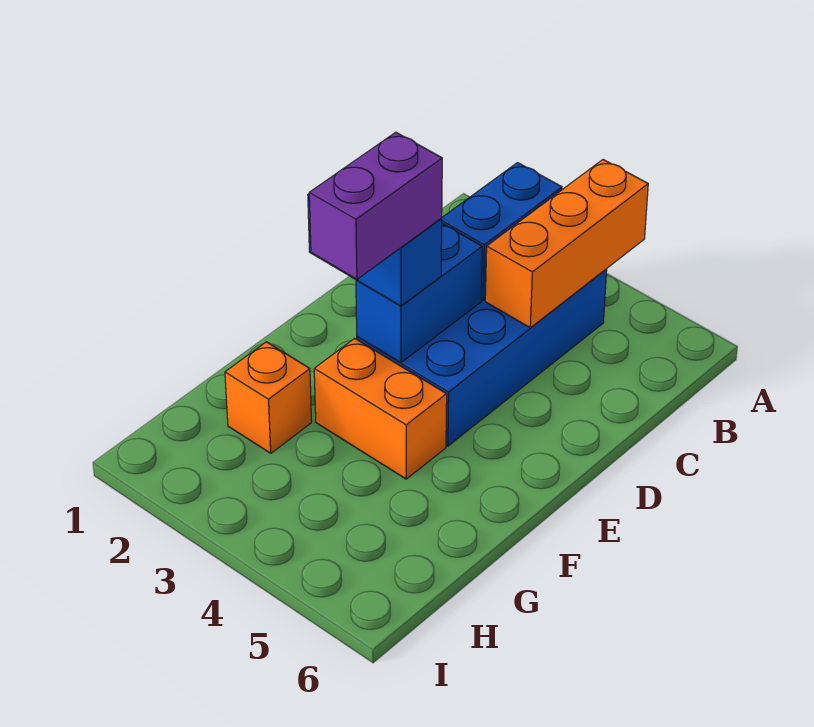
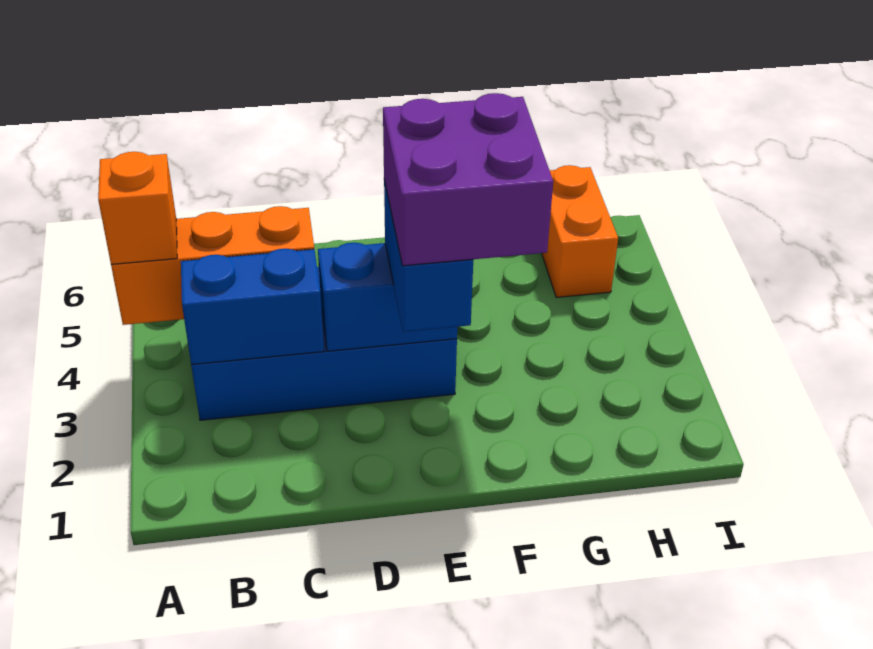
purple brick E3:F3 level 4 -> purple brick E2:F3 level 4
orange brick F3:F4 level 1 -> orange brick H5:H6 level 1
orange brick G2 level 1 -> orange brick A4 level 3

